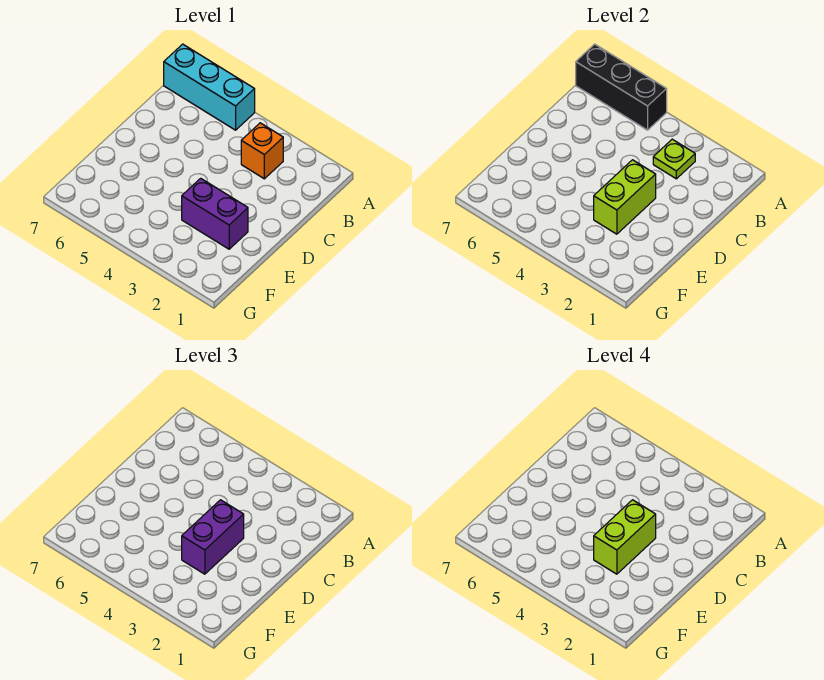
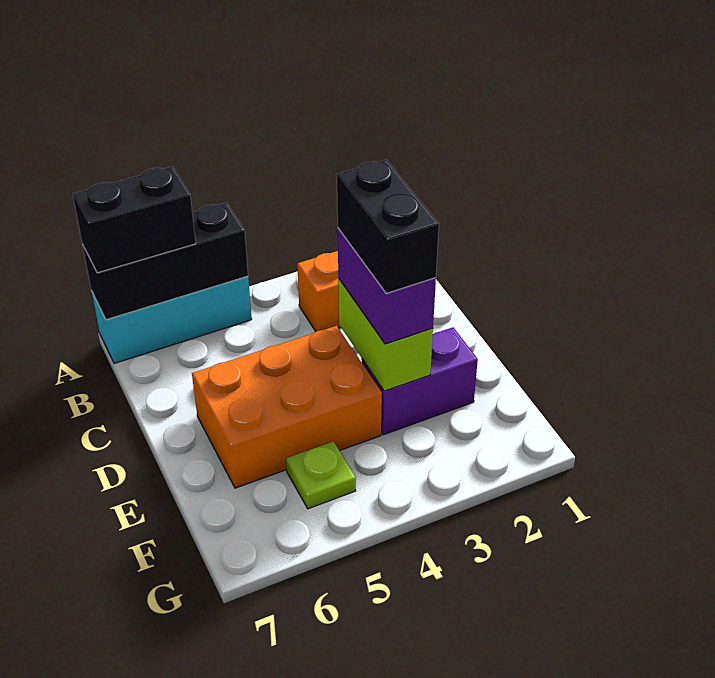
none -> black brick A6:A7 level 3
lime plate B3 level 2 -> lime plate F5 level 1
lime brick D3:E3 level 4 -> black brick D3:E3 level 4
none -> orange brick D4:E6 level 1

